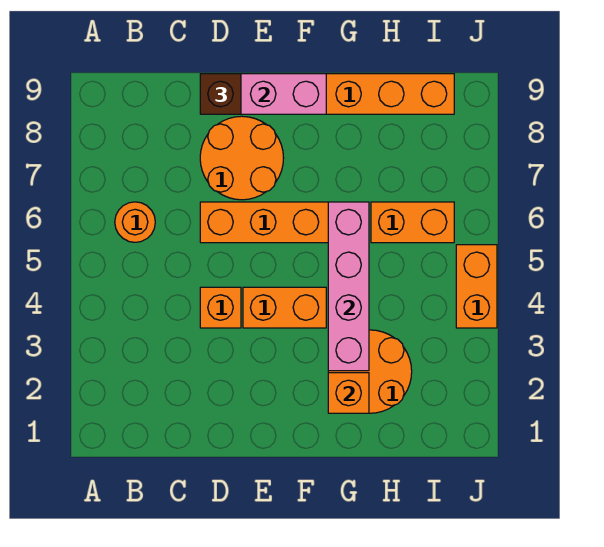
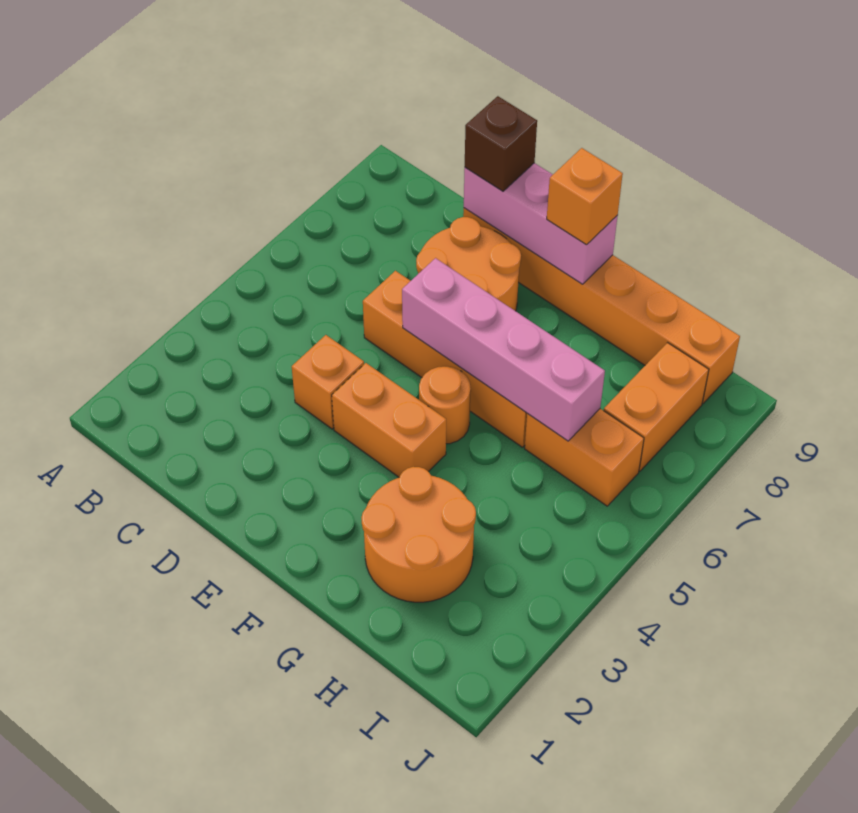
orange round brick B6 level 1 -> orange round brick F5 level 1
orange brick G2 level 2 -> orange brick F9 level 3
pink brick G3:G6 level 2 -> pink brick E6:H6 level 2
orange brick J4:J5 level 1 -> orange brick I7:I8 level 1

